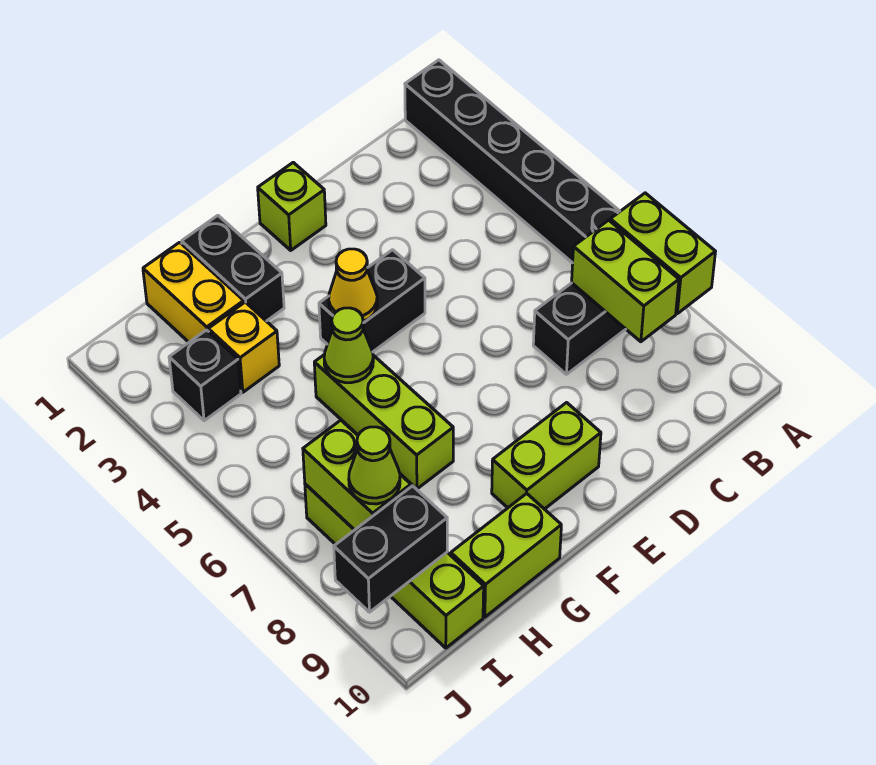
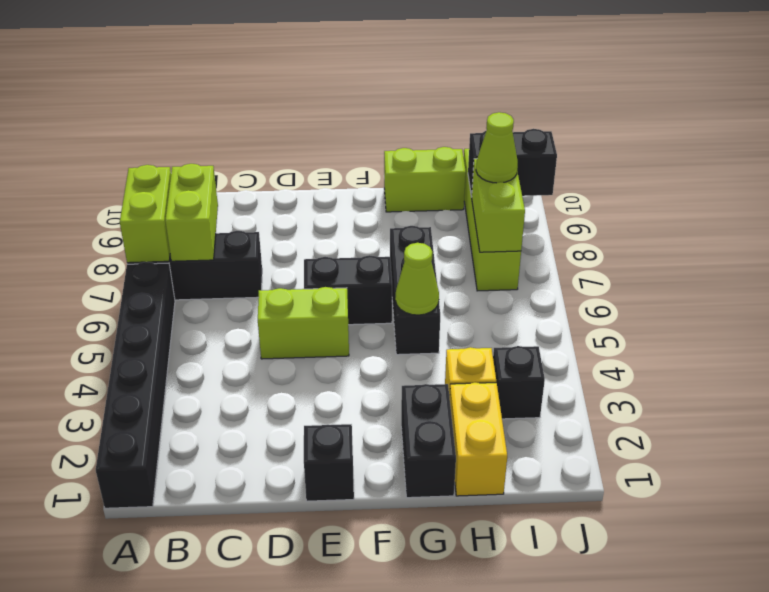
lime brick E1 level 1 -> black brick E1 level 1
black brick E4:F4 level 1 -> black brick E6:F6 level 1
lime brick E9:F9 level 1 -> lime brick D5:E5 level 1
yellow cone F4 level 2 -> none
lime brick G5:G7 level 1 -> black brick G5:G7 level 1

